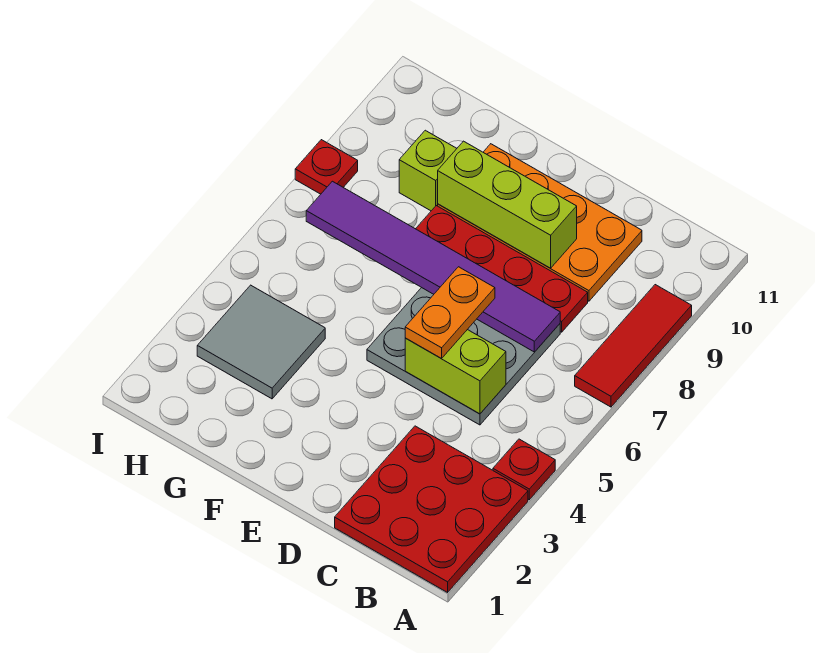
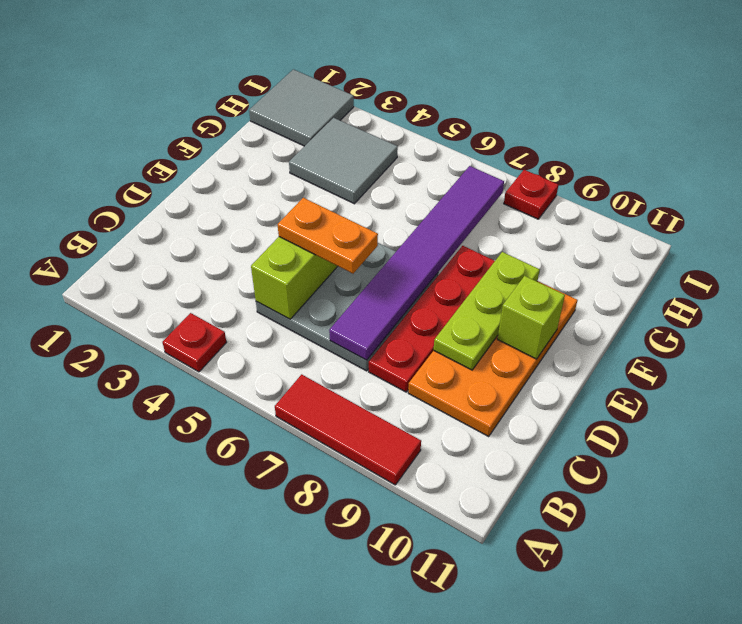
red plate A1:C3 level 1 -> none
lime brick D9:F9 level 2 -> lime plate D9:F9 level 2
lime brick G9 level 1 -> lime brick E10 level 2
none -> grey tile H1:I2 level 1

